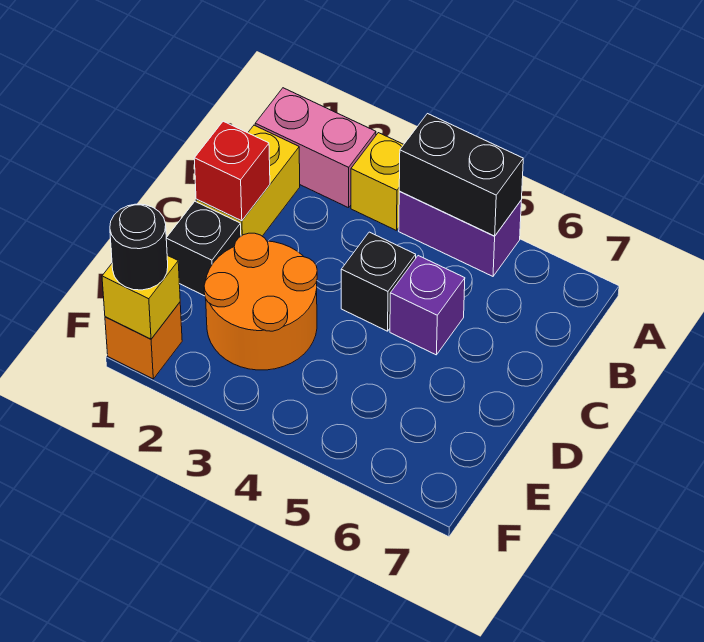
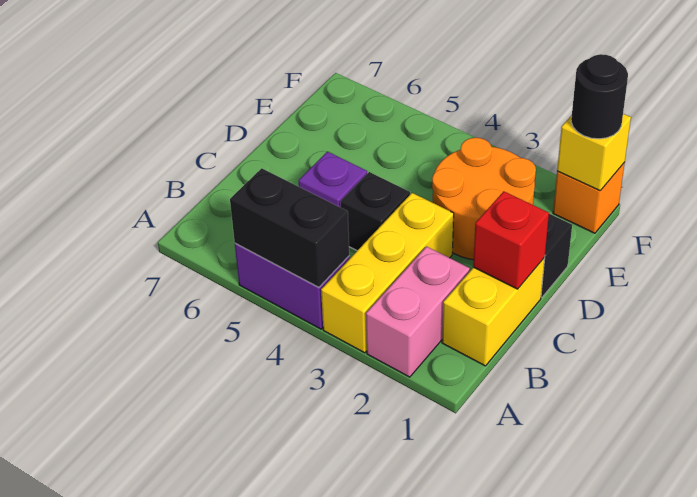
pink brick A1:A2 level 1 -> pink brick A2:B2 level 1
yellow brick A3 level 1 -> yellow brick A3:C3 level 1

